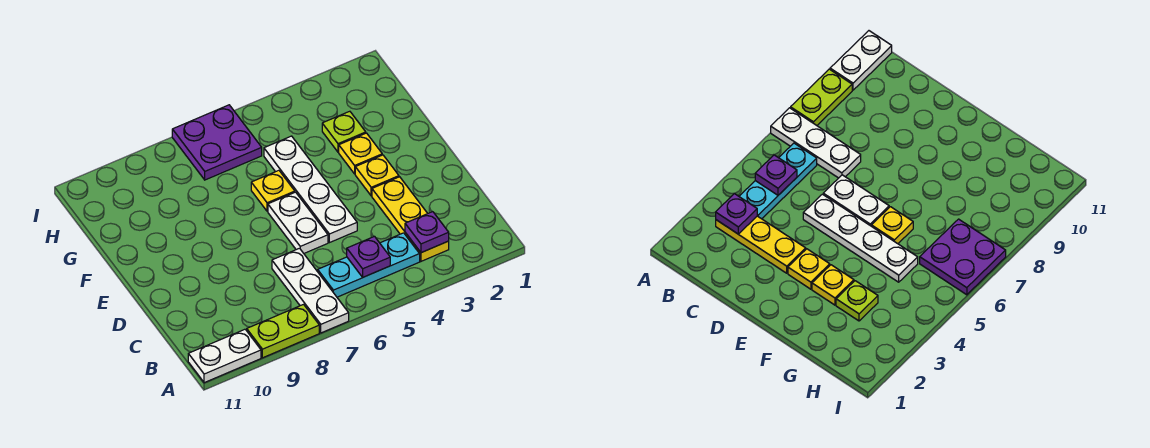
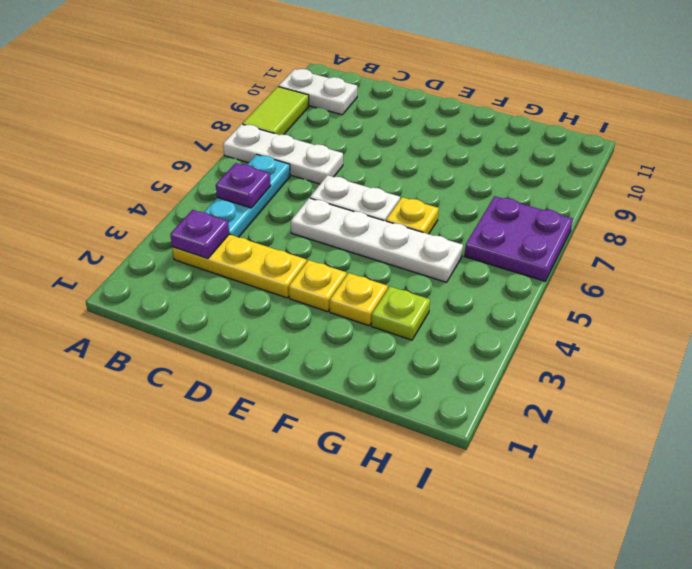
lime plate A8:A9 level 1 -> lime tile A8:A9 level 1
white plate A10:A11 level 1 -> white plate A10:B10 level 1

